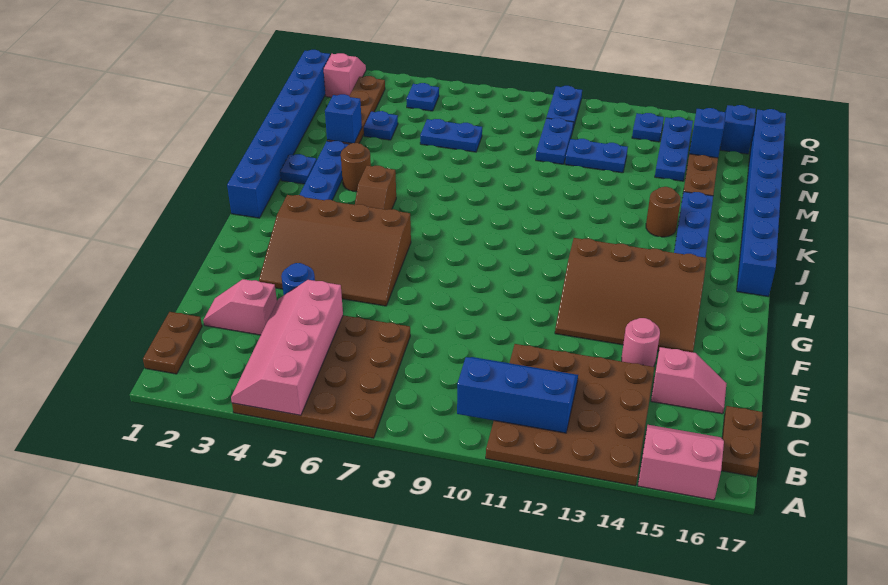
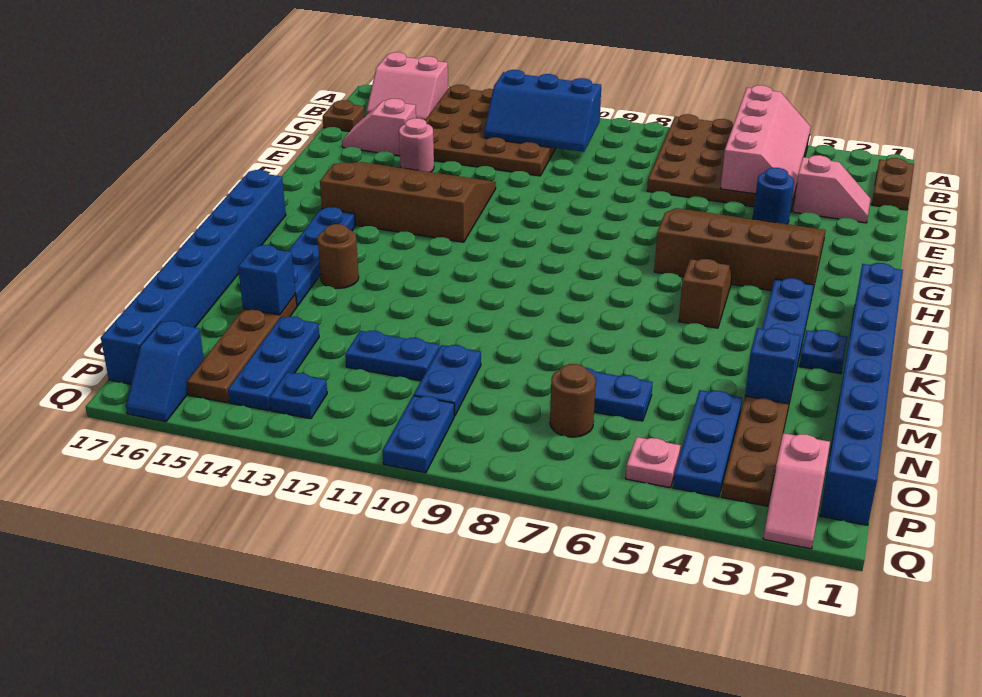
brown plate B17:C17 level 1 -> brown plate C17 level 1
brown round brick K4 level 1 -> brown round brick O7 level 1
blue plate N4 level 1 -> blue plate N4:P4 level 1
blue brick O15 level 2 -> blue brick M15 level 2
blue plate P5 level 1 -> pink plate P5 level 1

